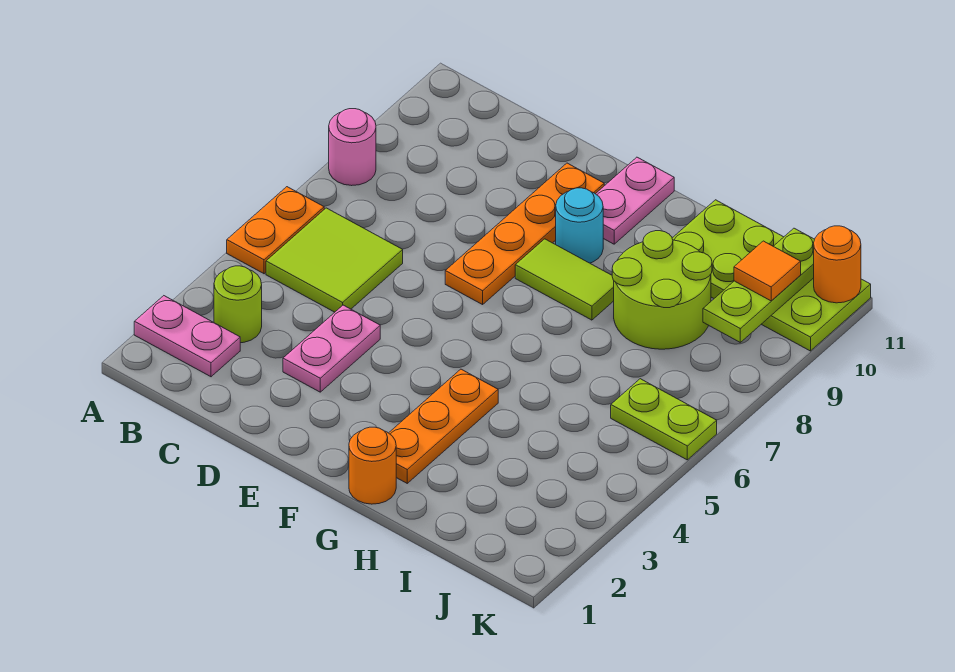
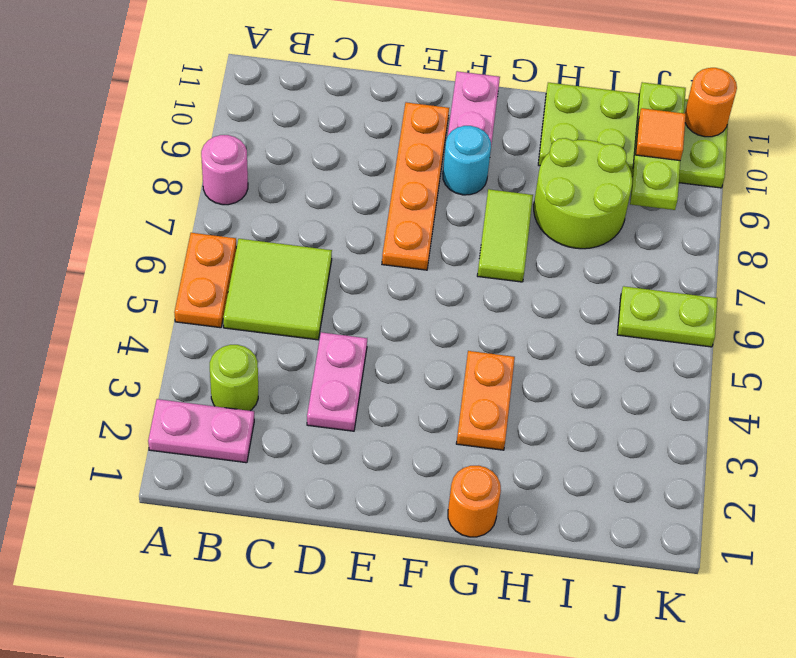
lime tile F8:G8 level 1 -> lime tile G7:G8 level 1
orange plate G2:G4 level 1 -> orange plate G3:G4 level 1

